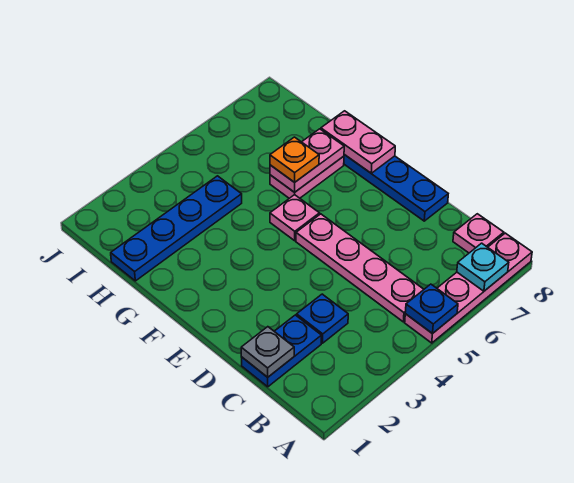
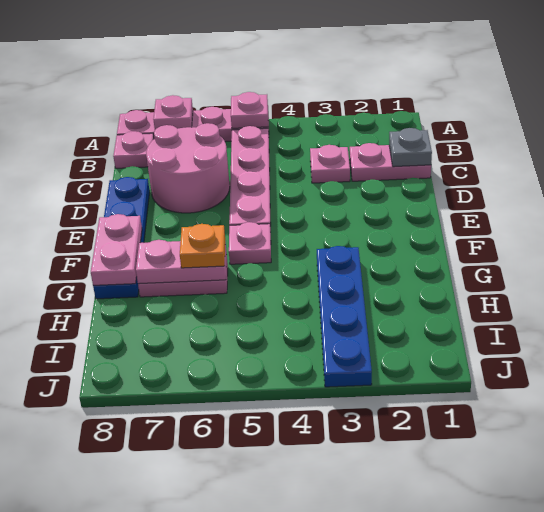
blue plate A5 level 2 -> pink plate A5 level 2
cyan plate A7 level 2 -> pink plate A7 level 2
blue plate C1:C2 level 1 -> pink plate C1:C2 level 1
blue plate C3 level 1 -> pink plate C3 level 1
none -> pink round brick C6:D7 level 1
blue plate H1:H4 level 1 -> blue plate G3:J3 level 1

